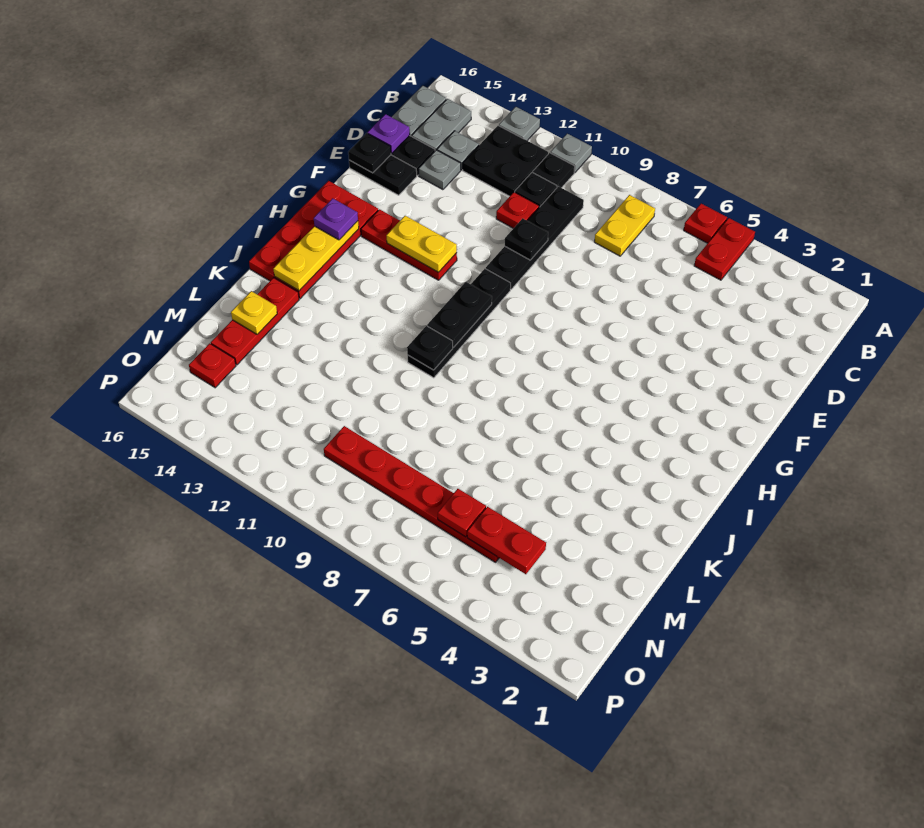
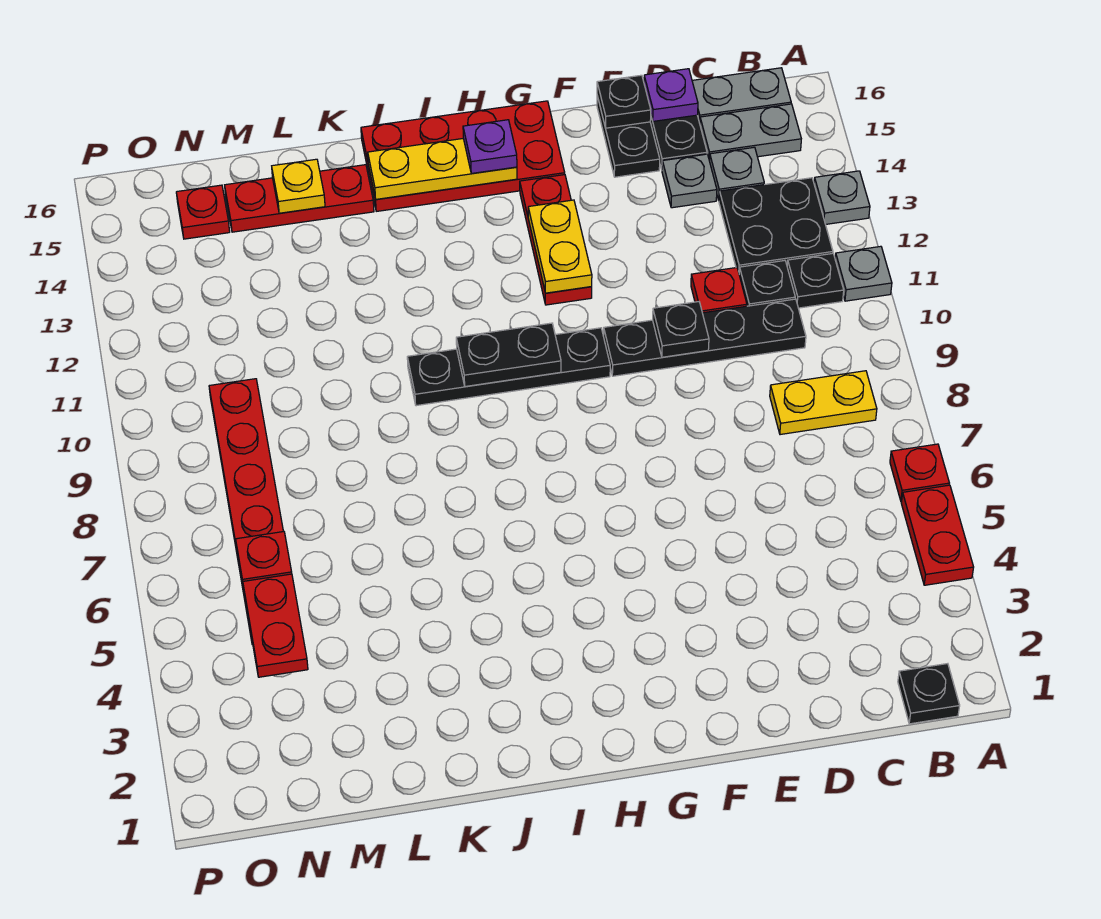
red plate A5:B5 level 1 -> red plate A4:A5 level 1
black plate J10 level 2 -> black plate B1 level 1

